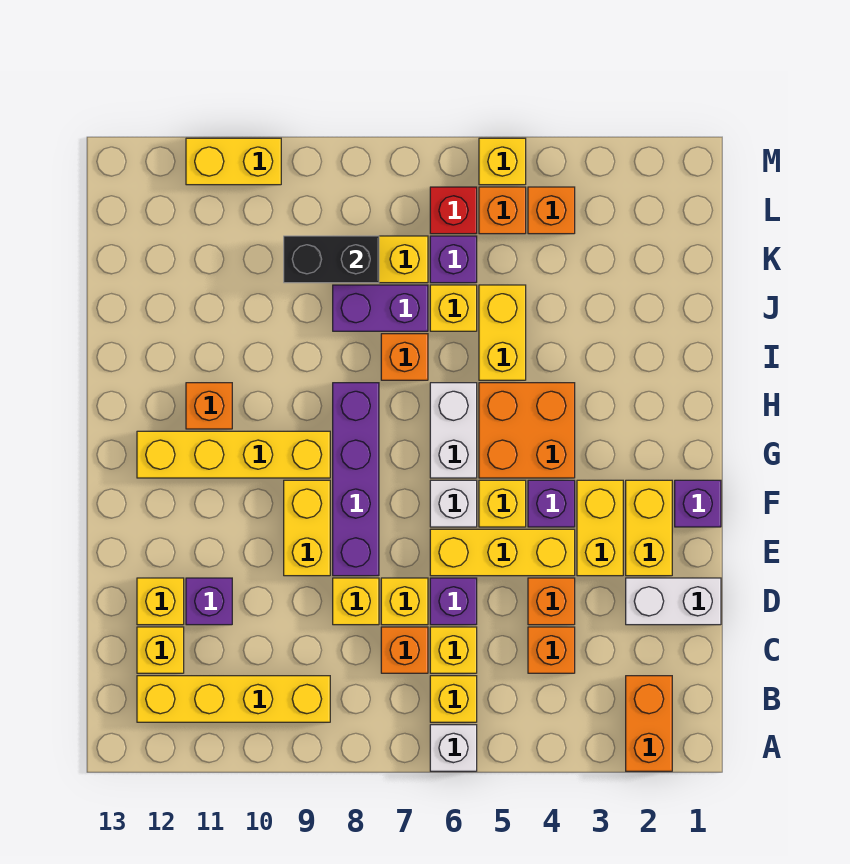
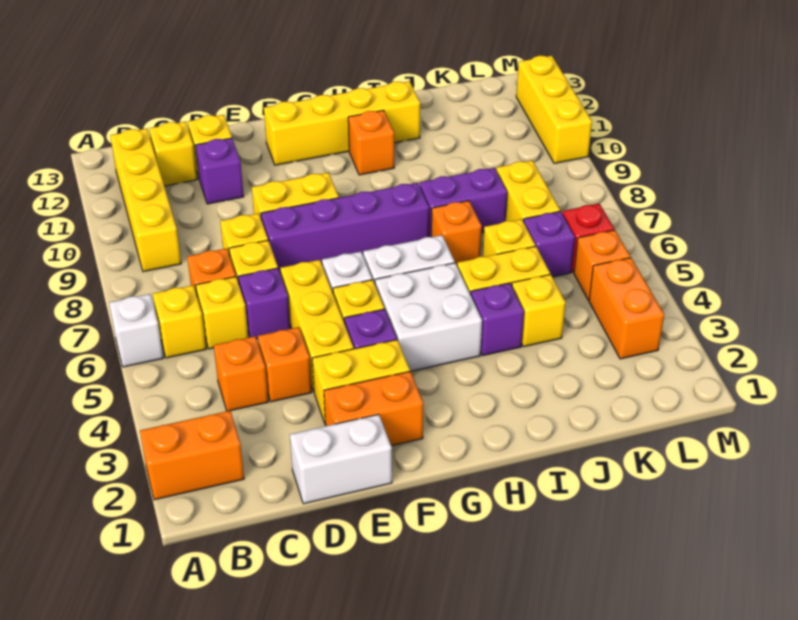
white brick D1:D2 level 1 -> white brick D1:E1 level 1
yellow brick E2:F2 level 1 -> orange brick E2:F2 level 1
purple brick F1 level 1 -> purple brick I4 level 1
orange brick G4:H5 level 1 -> white brick G4:H5 level 1
yellow brick G9:G12 level 1 -> yellow brick F12:I12 level 1
purple brick J7:J8 level 1 -> purple brick I8:J8 level 1
black brick K8:K9 level 2 -> none
orange brick L4 level 1 -> orange brick L3:L4 level 1
yellow brick M5 level 1 -> yellow brick J4 level 1
yellow brick M10:M11 level 1 -> yellow brick M10:M12 level 1

